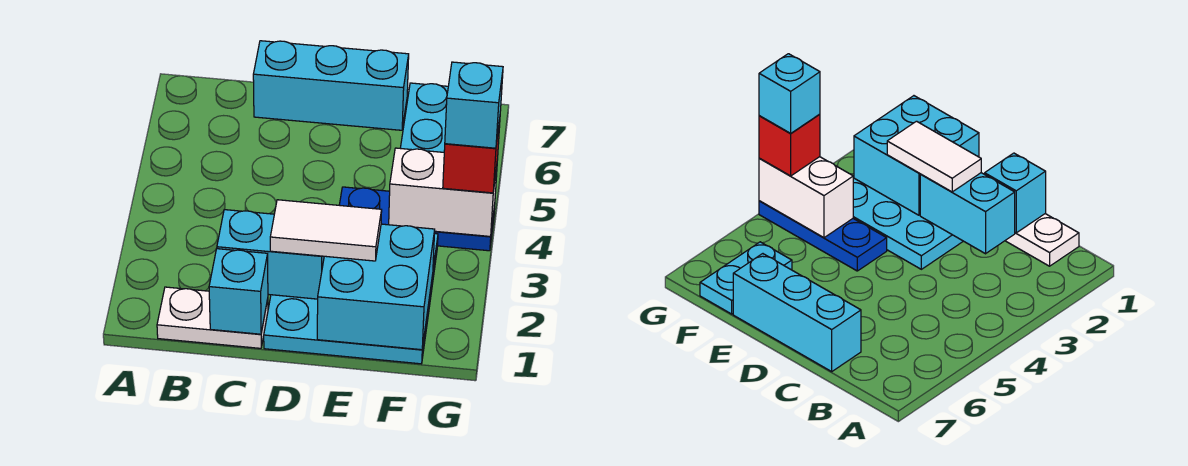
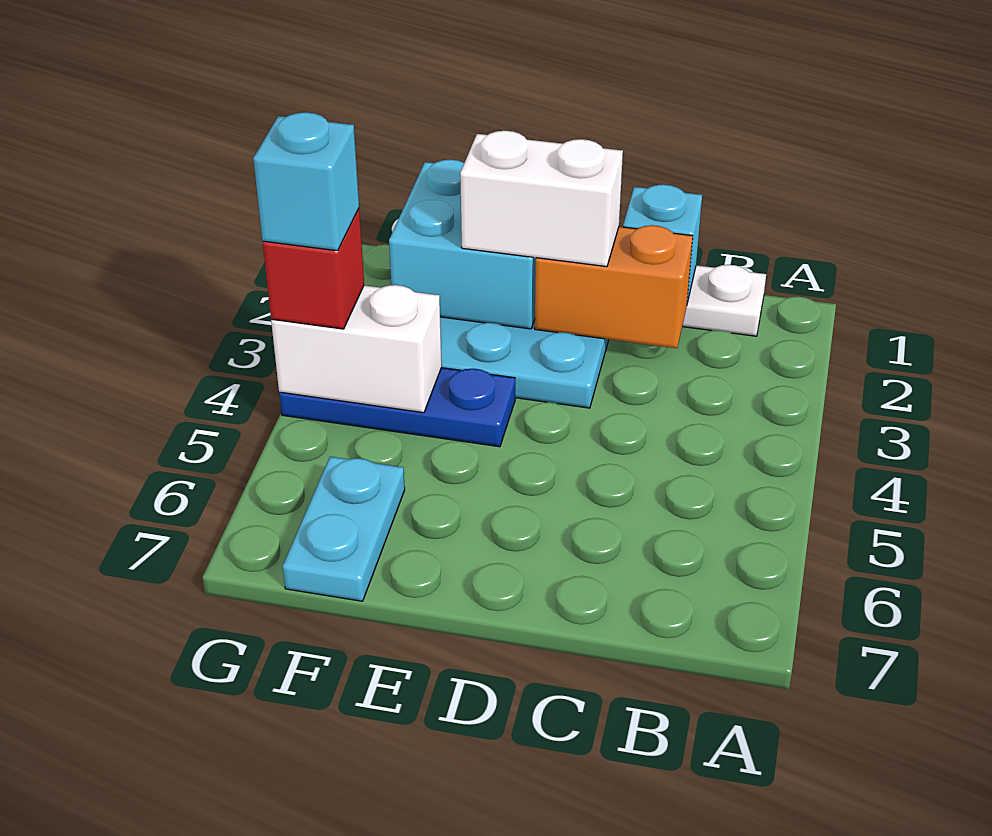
cyan brick C2:D2 level 2 -> orange brick C2:D2 level 2
cyan brick C7:E7 level 1 -> none
white tile D2:E2 level 3 -> white brick D2:E2 level 3

